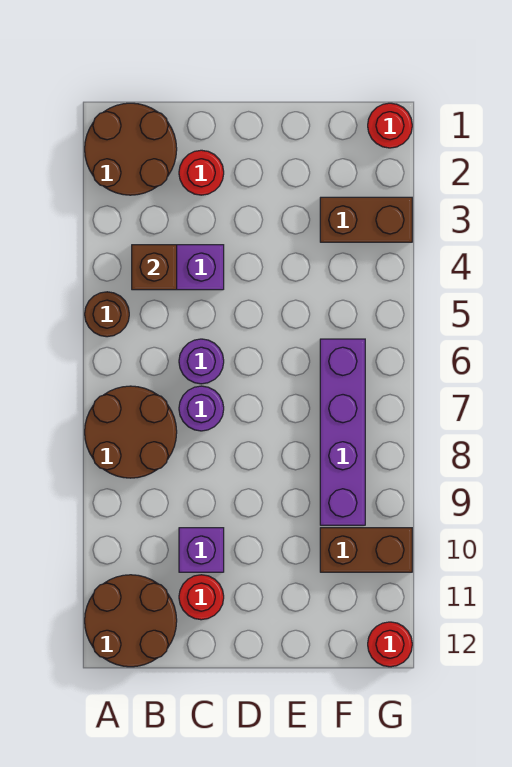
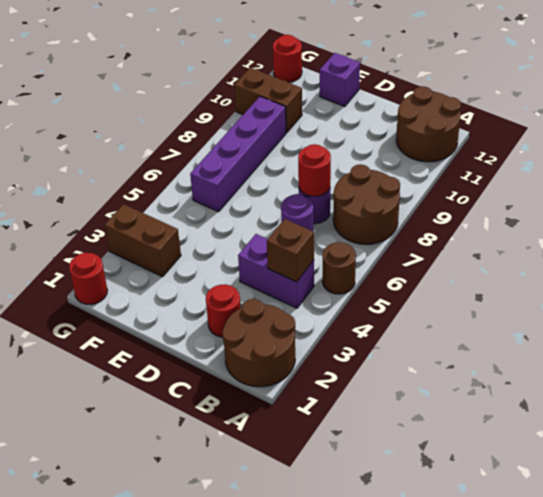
purple brick C10 level 1 -> purple brick E12 level 1
red round brick C11 level 1 -> red round brick C7 level 2

